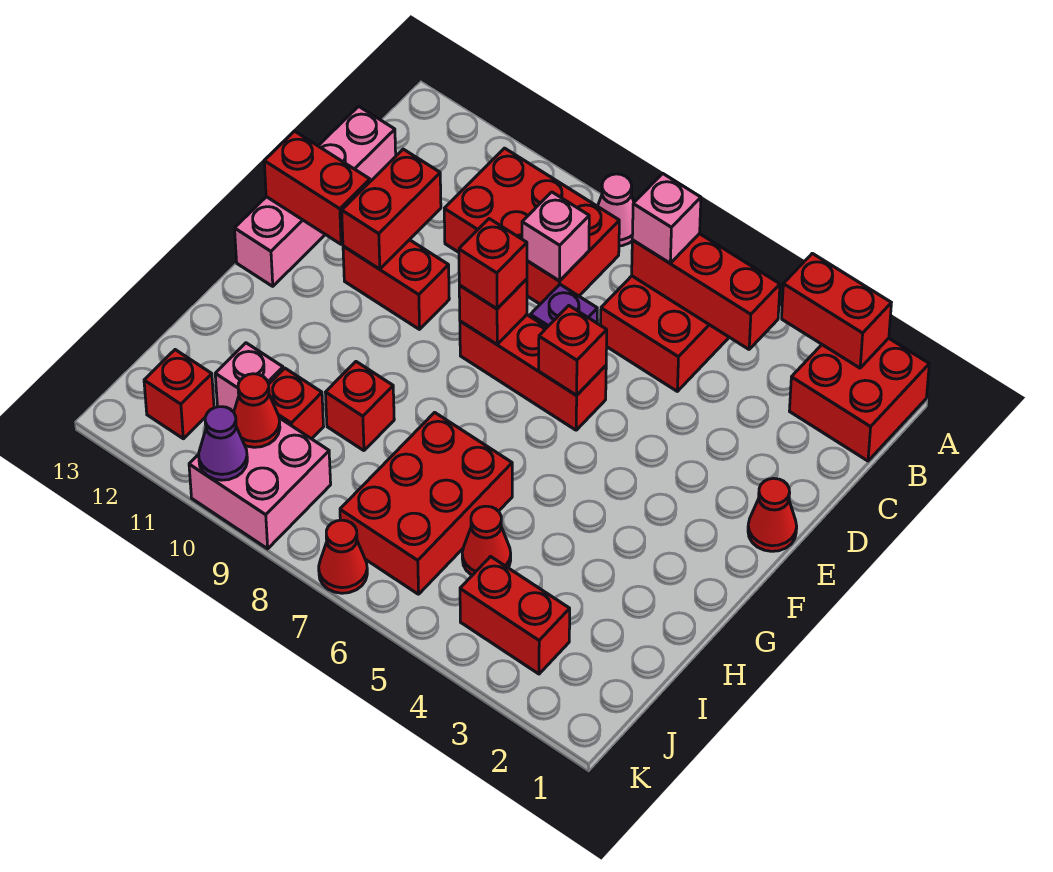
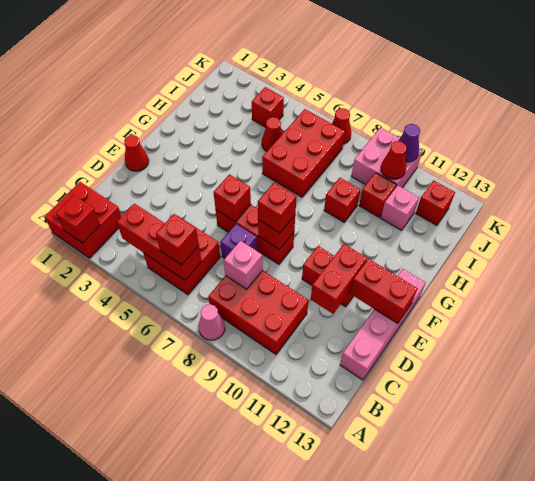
red brick A2:A3 level 2 -> red brick A2 level 2
pink brick B6 level 3 -> red brick B6 level 3
red brick J3:J4 level 1 -> red brick J4 level 1

